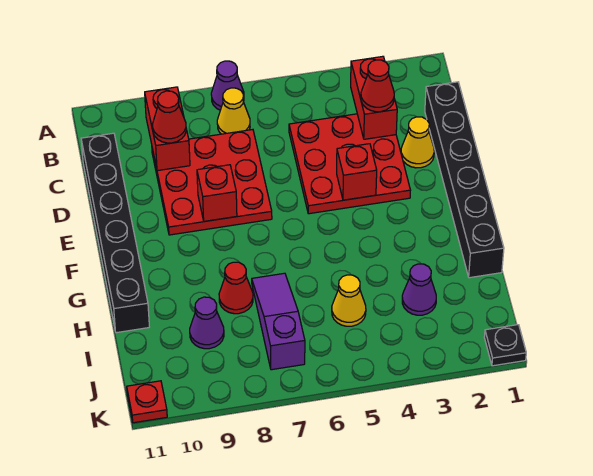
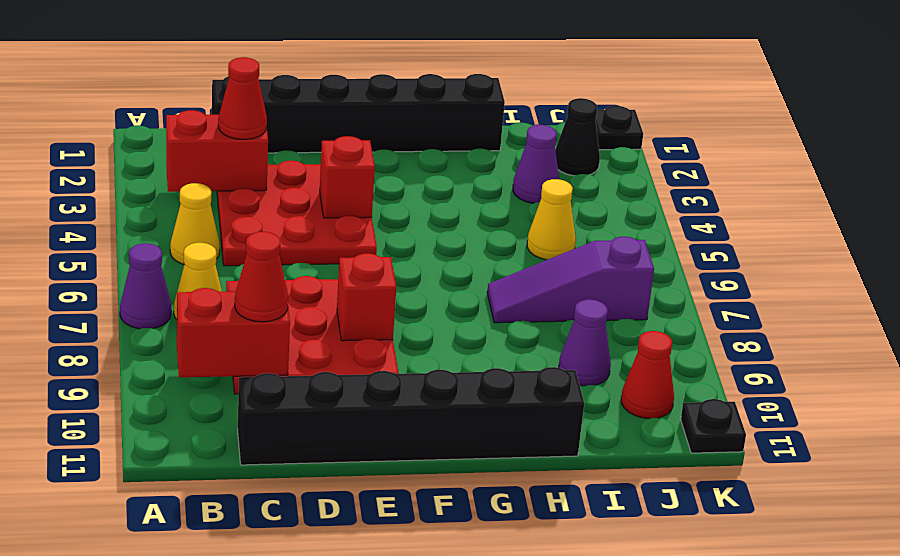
yellow cone D2 level 1 -> yellow cone B5 level 1
red cone H8 level 1 -> red cone J10 level 1
none -> black cone J2 level 1
red plate K11 level 1 -> black plate K11 level 1

